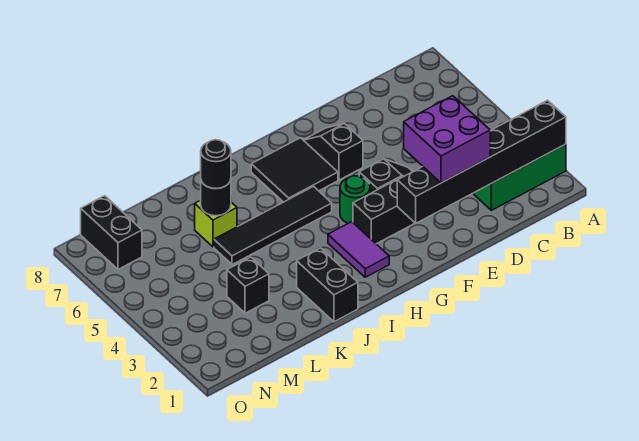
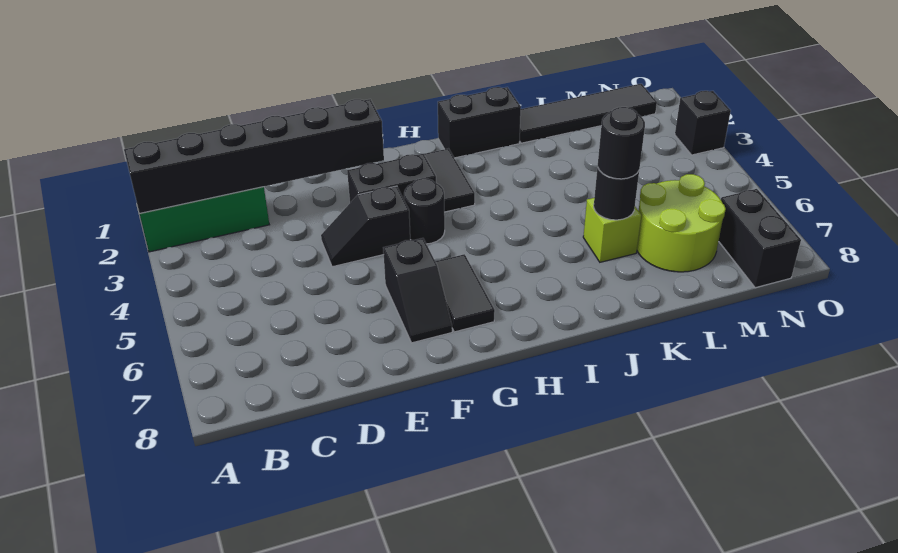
purple brick D2:E3 level 3 -> none
green round brick G4 level 1 -> black round brick G4 level 1
black tile G6:H7 level 1 -> black tile G6:G7 level 1
purple tile H2:H3 level 1 -> black tile H2:H3 level 1
black tile H5:K5 level 1 -> black tile K1:N1 level 1
black brick J1:J2 level 1 -> black brick I1:J1 level 1
black brick L3 level 1 -> black brick O3 level 1
none -> lime round brick L6:M7 level 1

